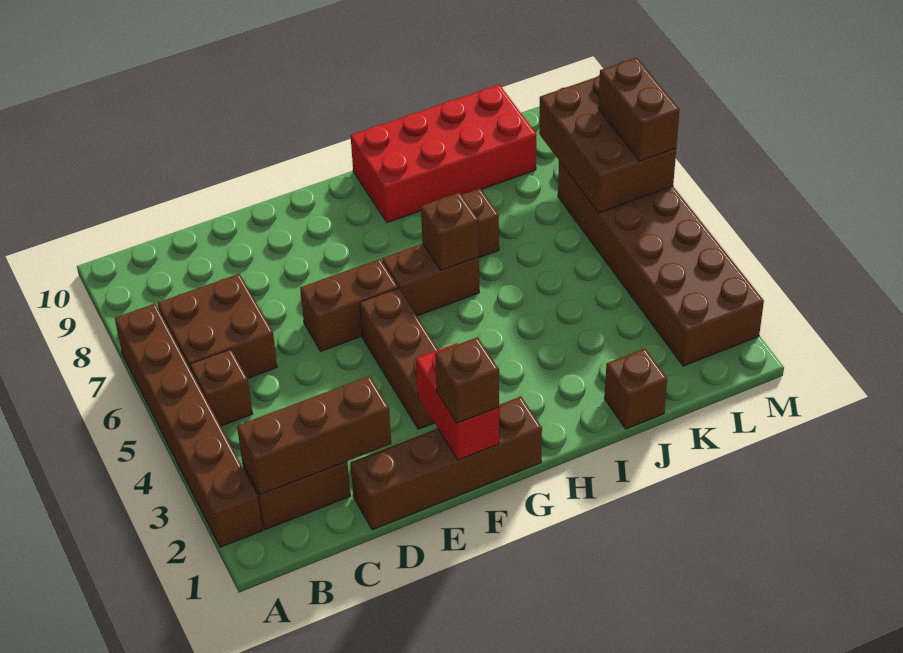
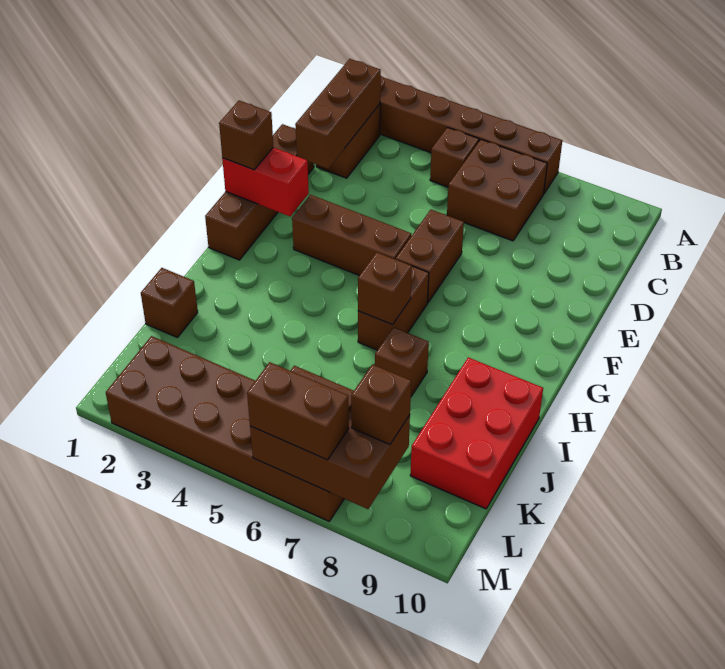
red brick H9:K10 level 1 -> red brick I9:K10 level 1
none -> brown brick L8 level 3

